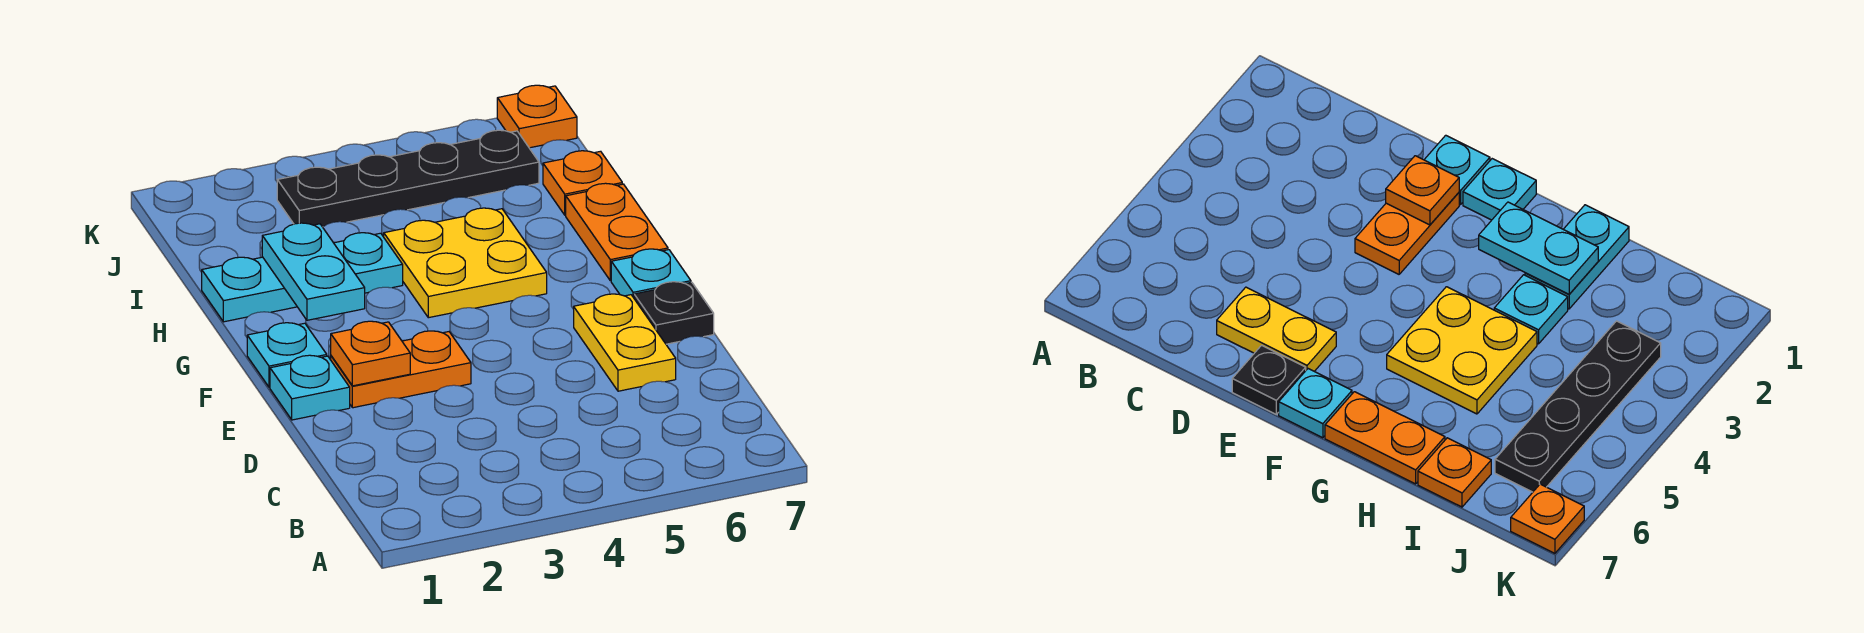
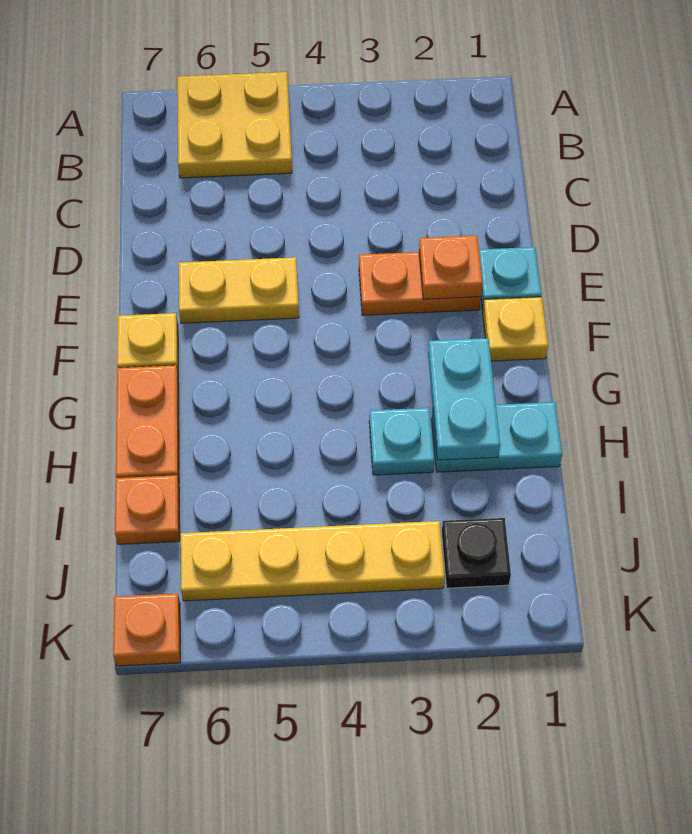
yellow plate D6:E6 level 1 -> yellow plate E5:E6 level 1
black plate E7 level 1 -> black plate J2 level 1
cyan plate F1 level 1 -> yellow plate F1 level 1
cyan plate F7 level 1 -> yellow plate F7 level 1
yellow plate G4:H5 level 1 -> yellow plate A5:B6 level 1
black plate J3:J6 level 1 -> yellow plate J3:J6 level 1

